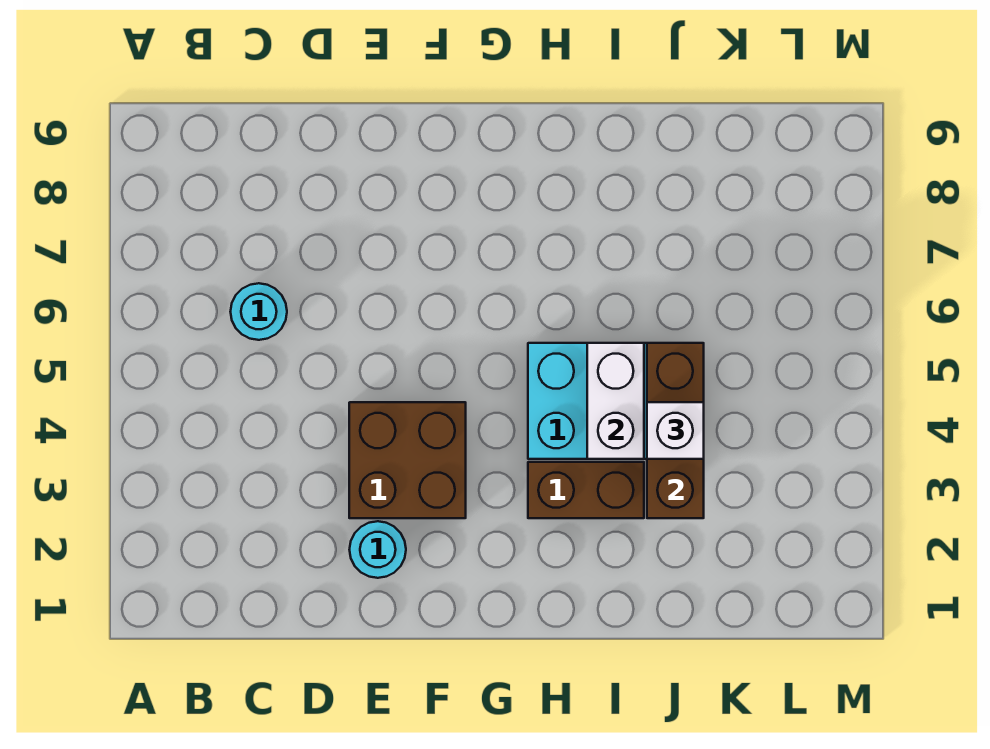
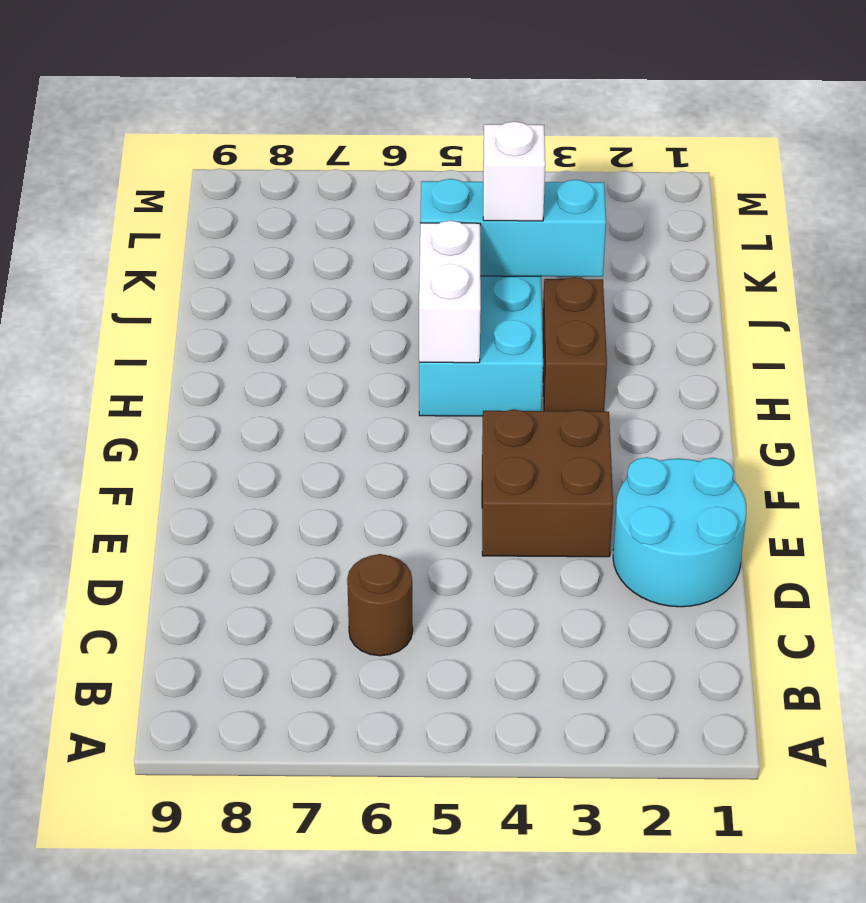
cyan round brick C6 level 1 -> brown round brick C6 level 1
cyan round brick E2 level 1 -> cyan round brick D1:E2 level 1
white brick I4:I5 level 2 -> white brick H5:I5 level 2
brown brick J3:J5 level 2 -> cyan brick J3:J5 level 2

